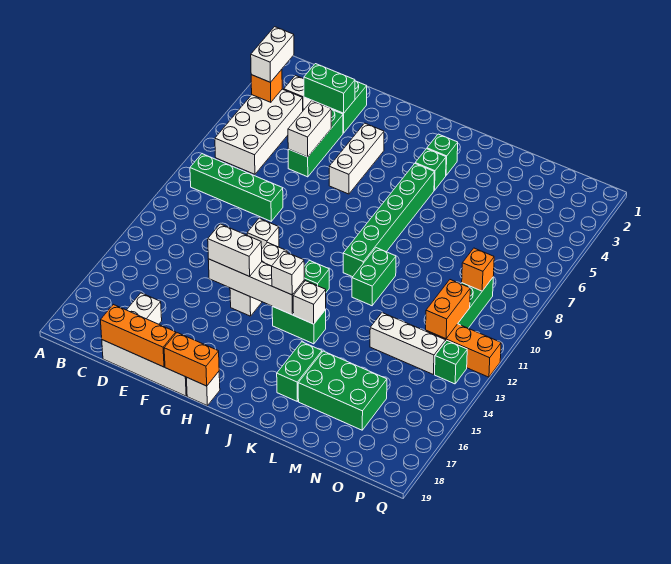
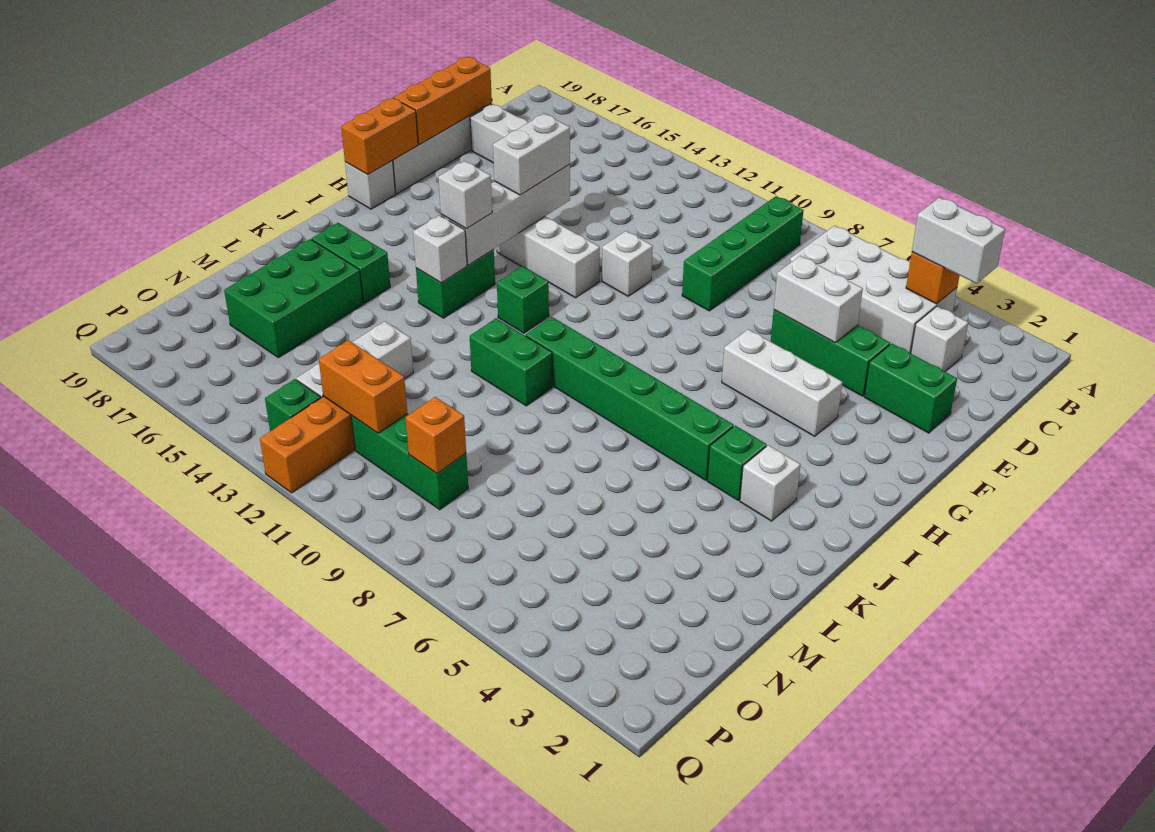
green brick D3:E3 level 2 -> none
green brick J3 level 1 -> white brick J3 level 1

